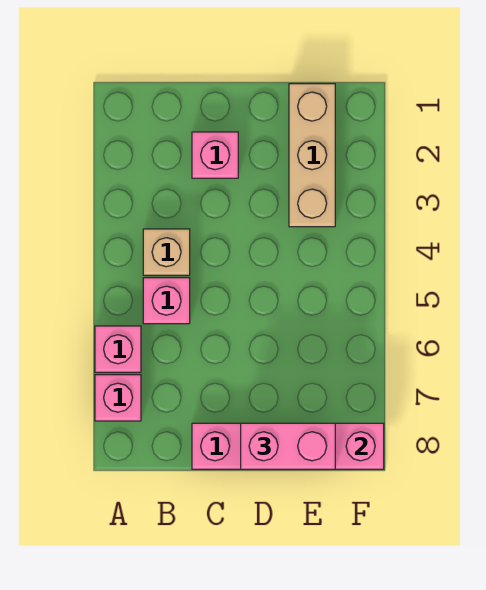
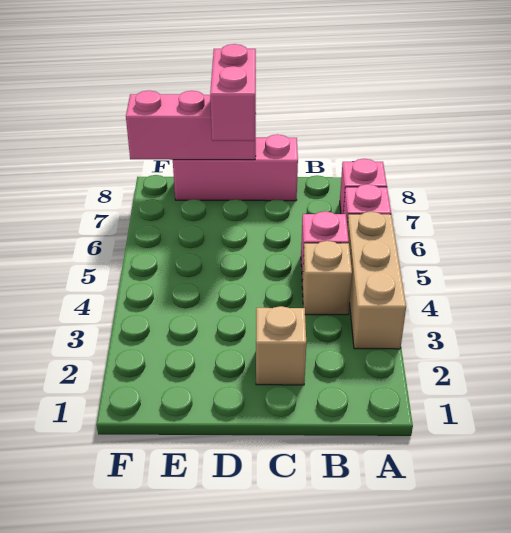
pink brick C2 level 1 -> tan brick C2 level 1
pink brick D8:E8 level 3 -> pink brick D7:D8 level 3
tan brick E1:E3 level 1 -> tan brick A3:A5 level 1

